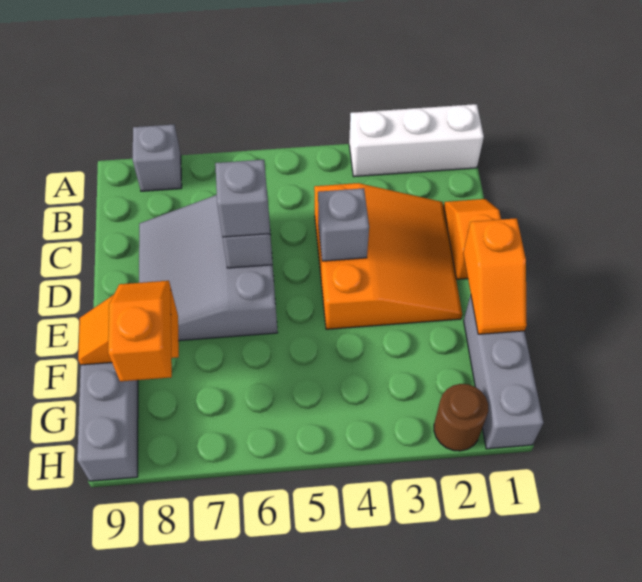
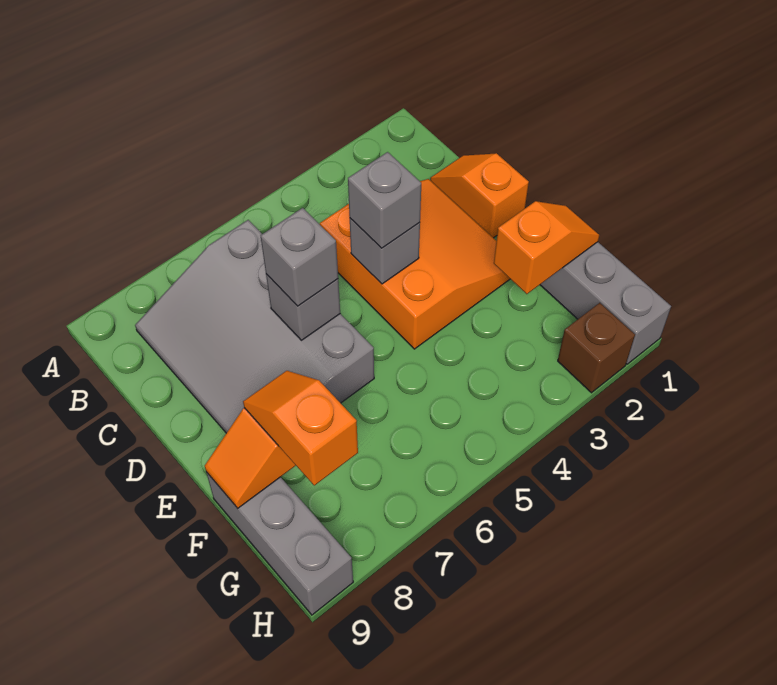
white brick A1:A3 level 1 -> none
grey brick A8 level 1 -> grey brick D4 level 3
grey slope C6:E8 level 1 top 6 -> grey slope B6:E8 level 1 top 6
orange slope E1:F1 level 2 top E -> orange slope F1:F2 level 2 top 2
brown round brick H2 level 1 -> brown brick H2 level 1

